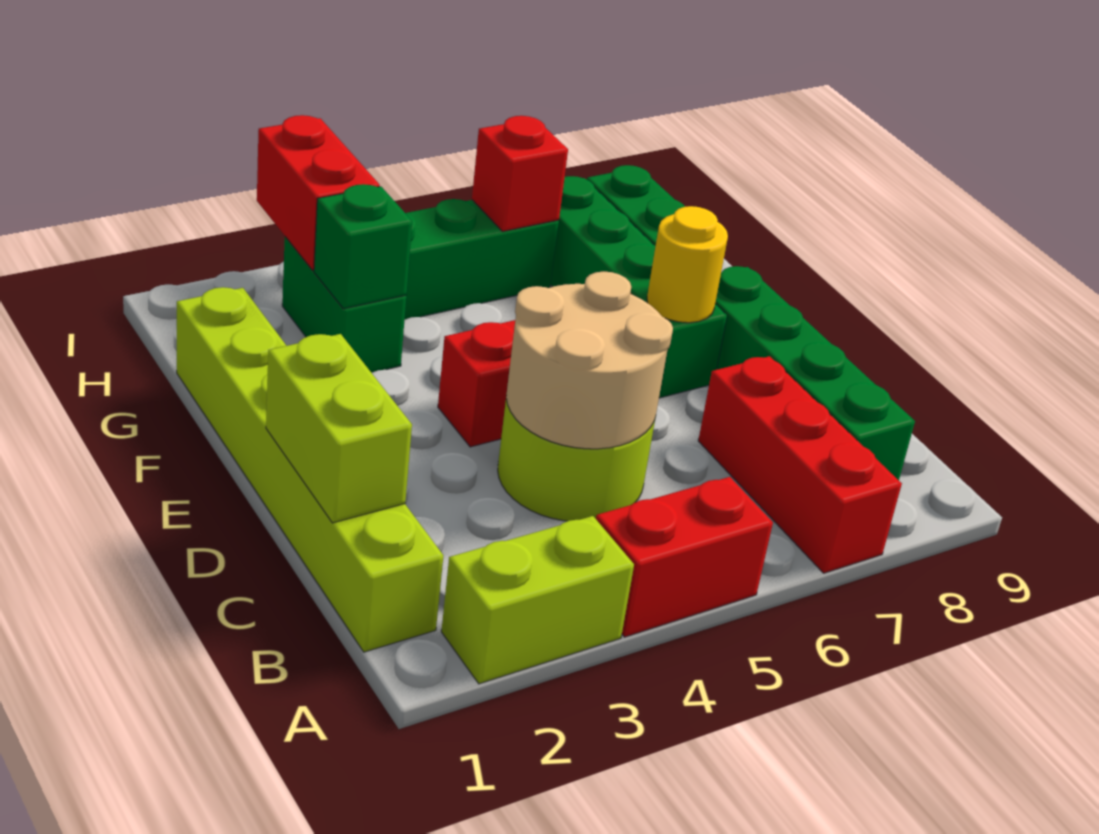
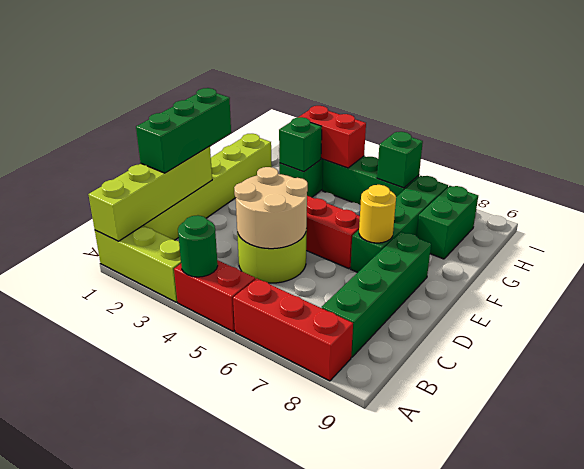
lime brick A2:A3 level 1 -> lime brick A1:A3 level 1
none -> green round brick A4 level 2
red brick A7:C7 level 1 -> red brick A6:A8 level 1
lime brick C1:D1 level 2 -> lime brick A1:D1 level 2
none -> green brick C1:E1 level 3
red brick H3:I3 level 2 -> red brick H3:H4 level 2
red brick H6 level 2 -> green brick H6 level 2

